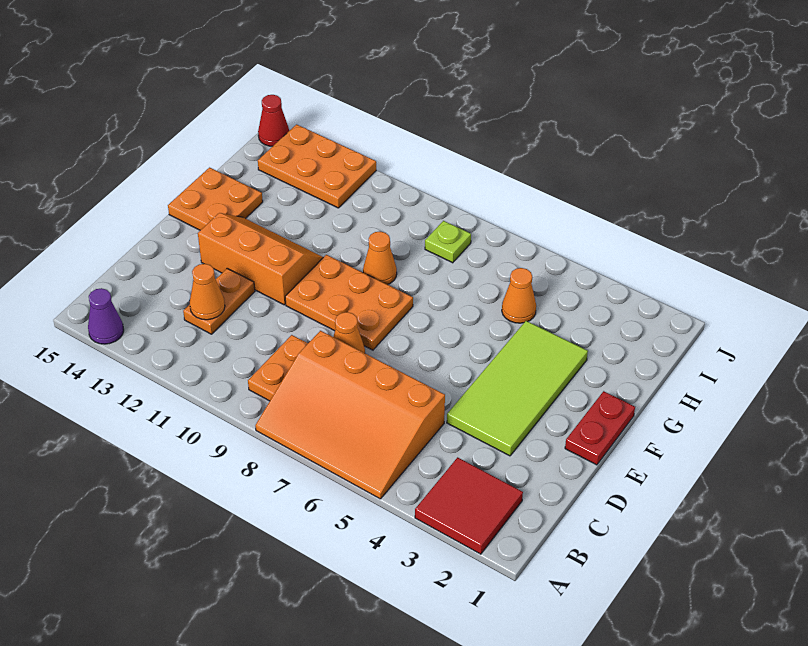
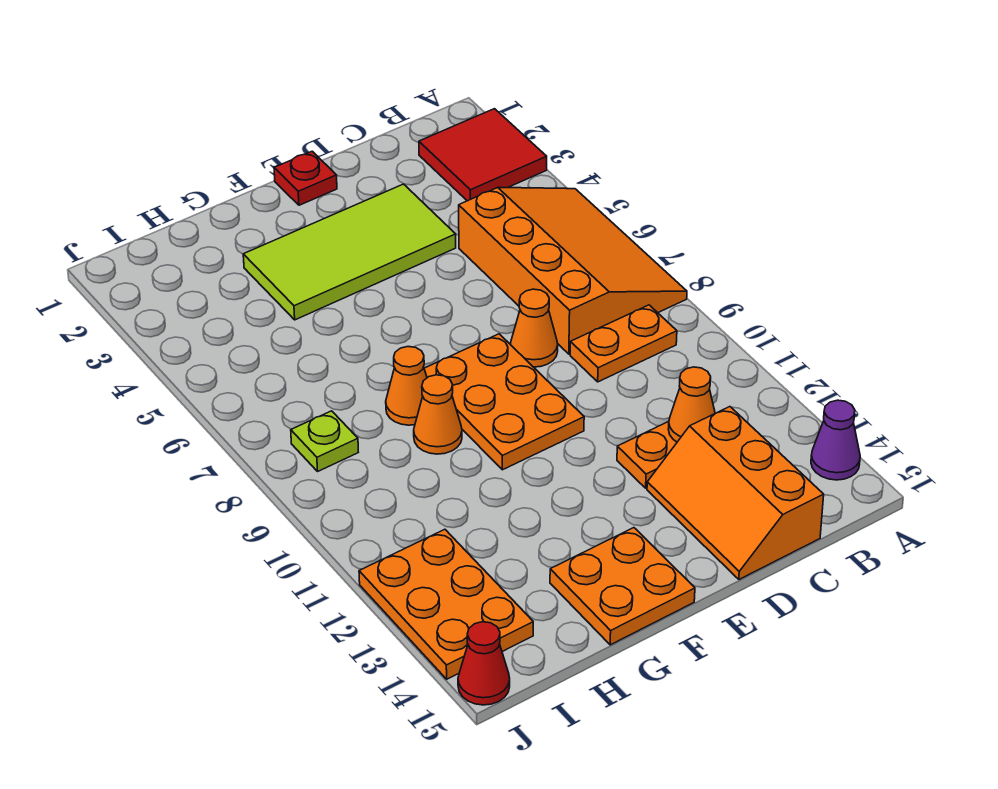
red plate E1:F1 level 1 -> red plate E1 level 1
orange slope E11:F13 level 1 top E -> orange slope C13:D15 level 1 top C
orange cone H5 level 1 -> orange cone G8 level 1

